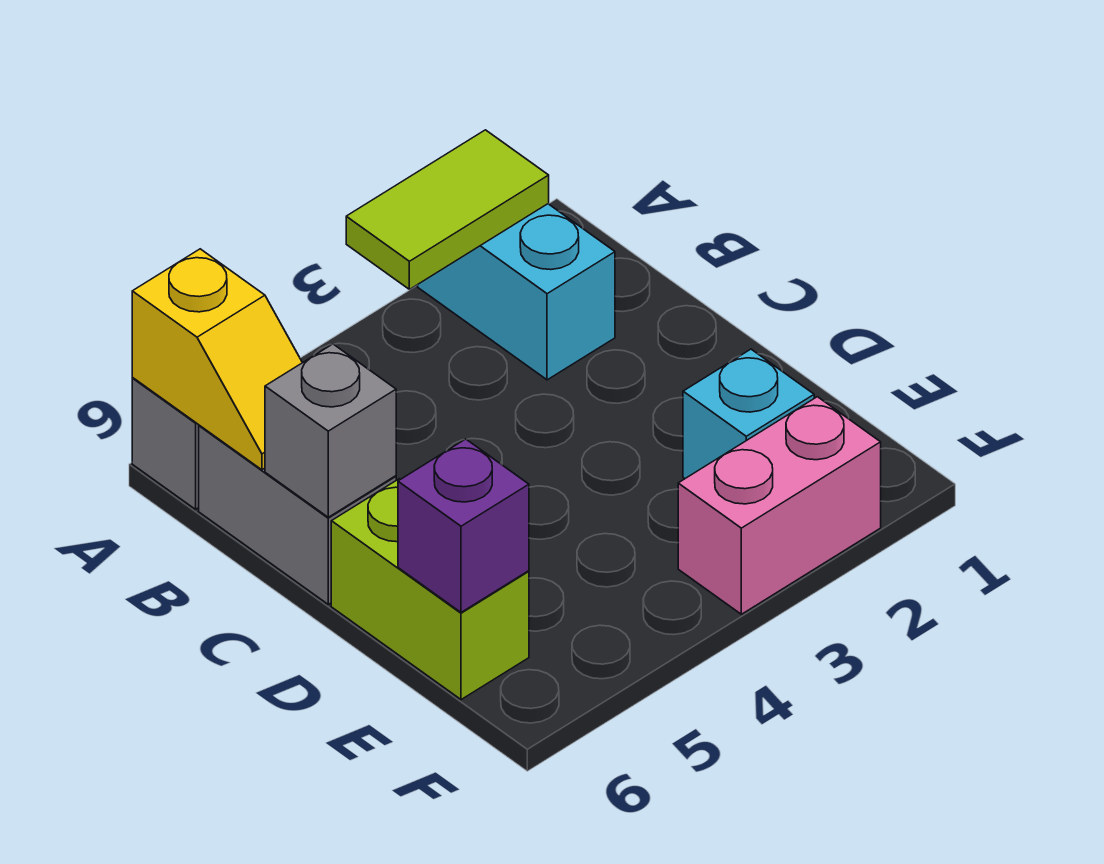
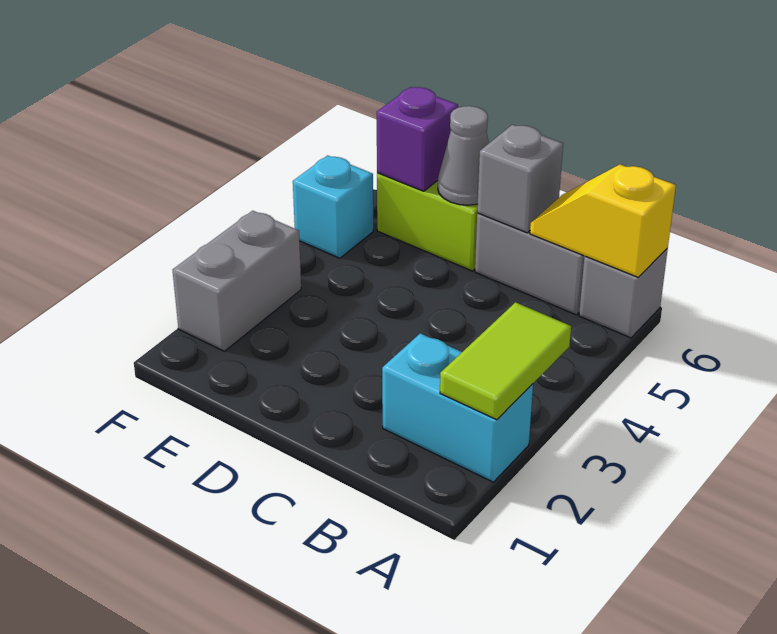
none -> grey cone D6 level 2
cyan brick E2 level 1 -> cyan brick F5 level 1
pink brick F2:F3 level 1 -> grey brick F2:F3 level 1

